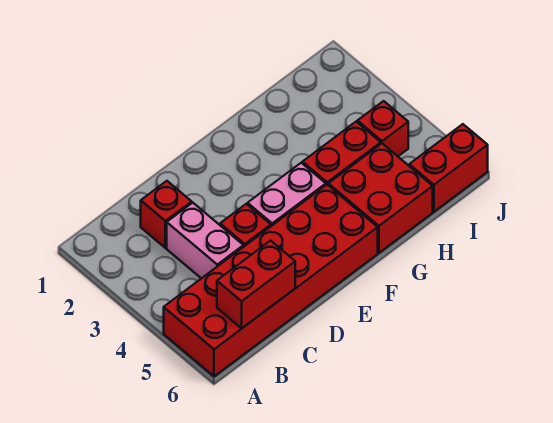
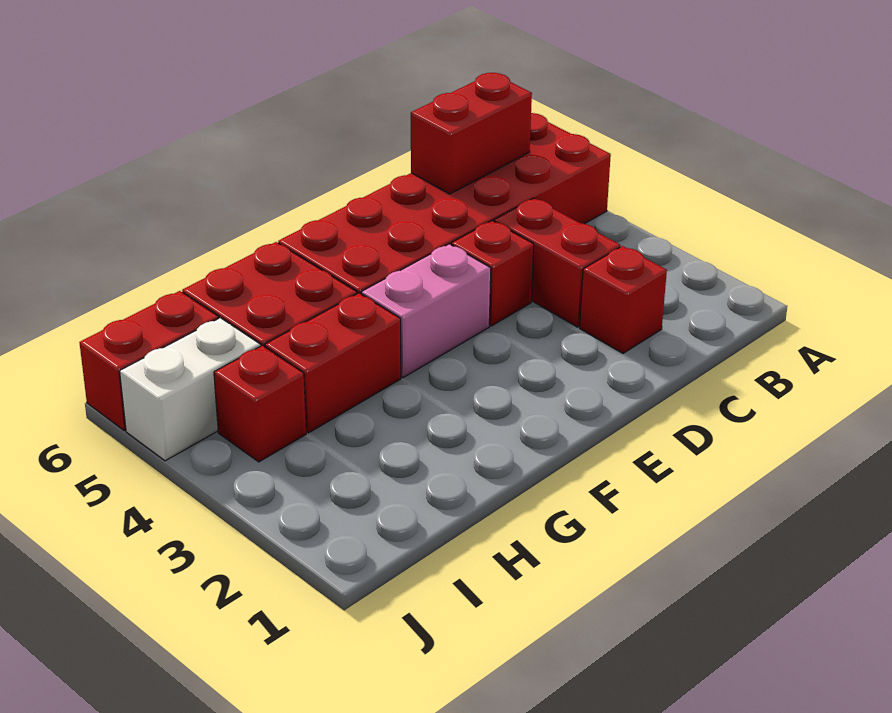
pink brick C3:C4 level 1 -> red brick C3:C4 level 1
none -> white brick I5:J5 level 1

